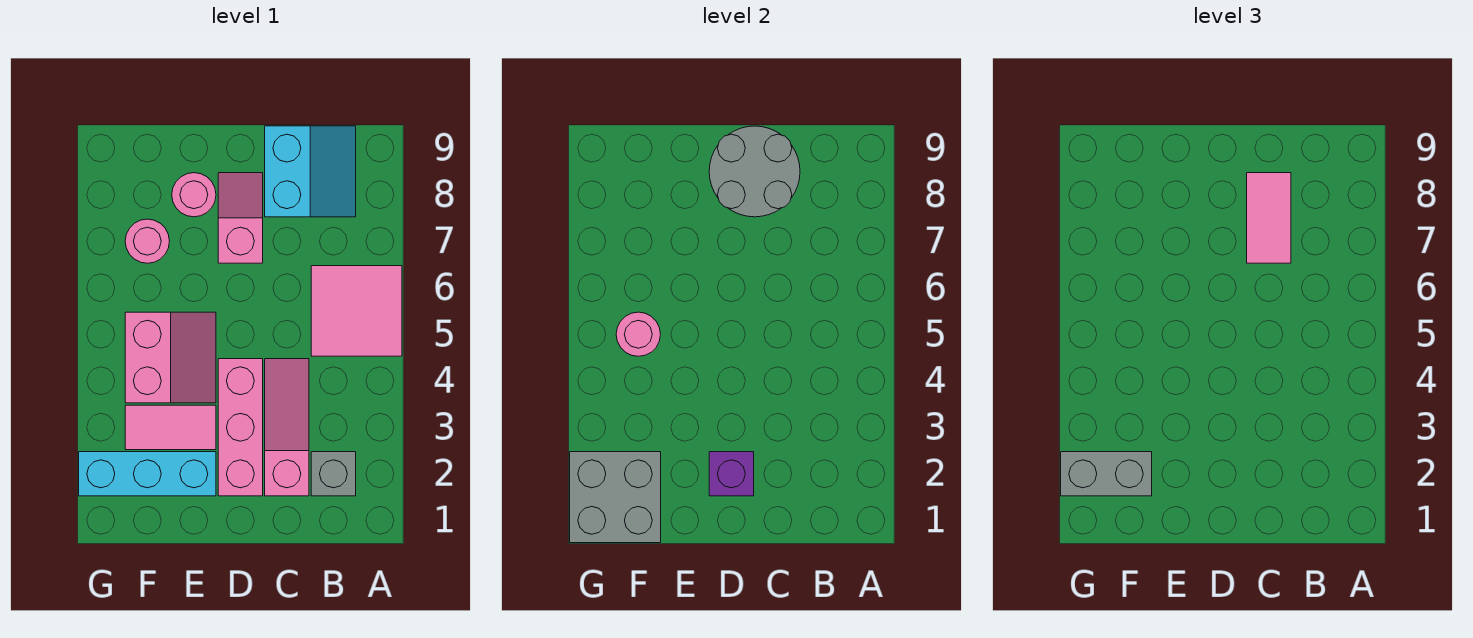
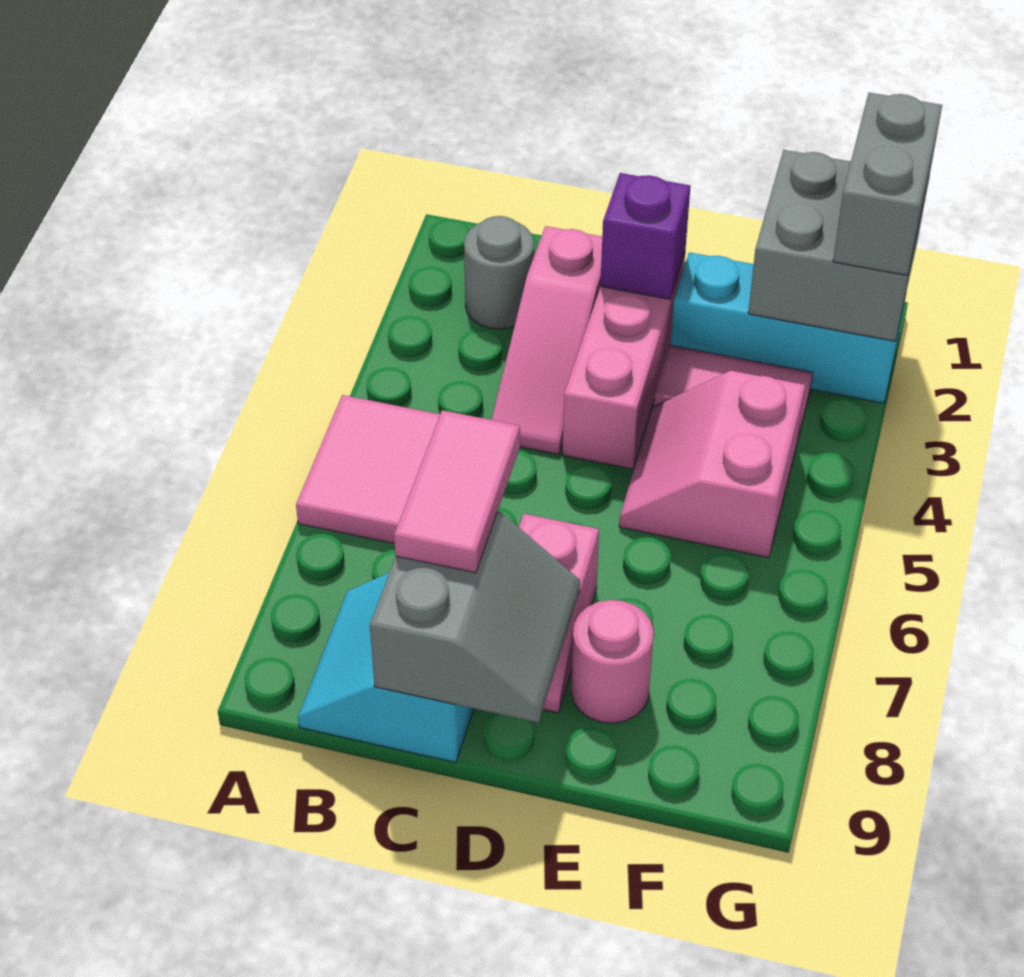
grey brick B2 level 1 -> grey round brick B2 level 1
grey round brick C8:D9 level 2 -> grey slope C8:D9 level 2 top C
grey brick F2:G2 level 3 -> grey brick G1:G2 level 3
pink round brick F5 level 2 -> none
pink round brick F7 level 1 -> none

